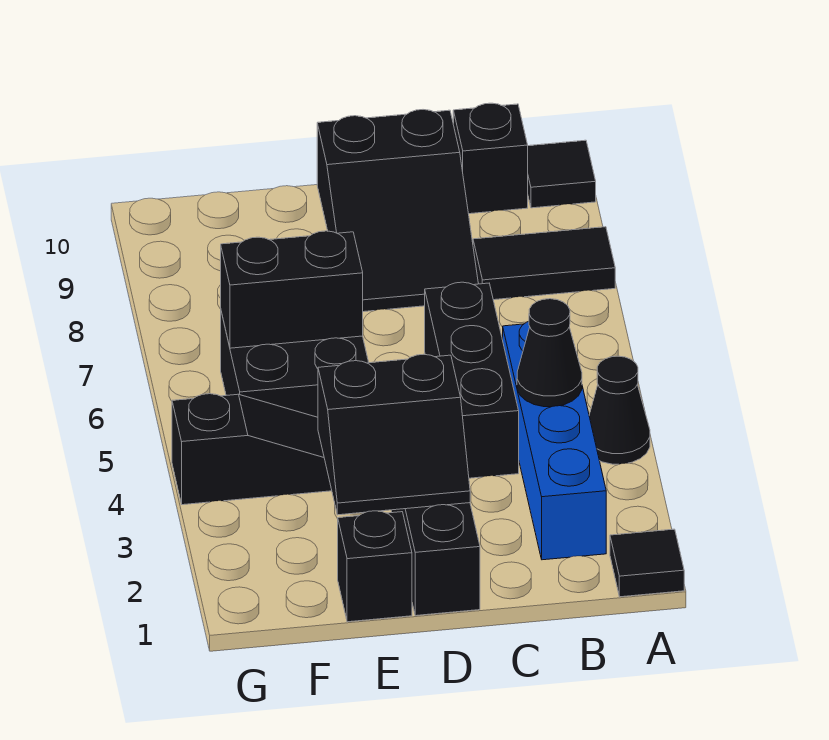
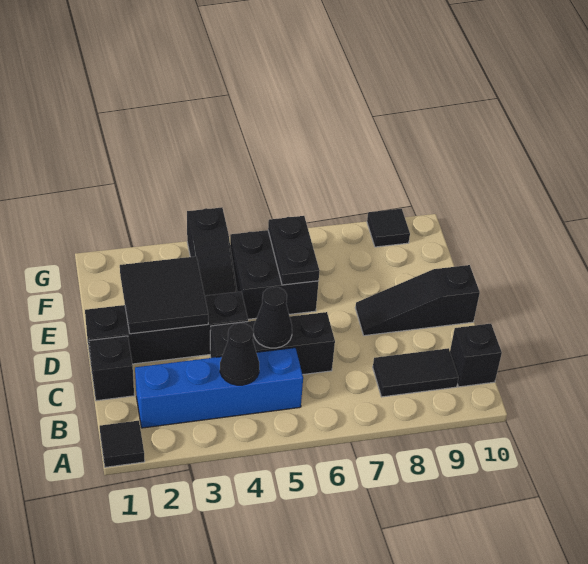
black cone A4 level 1 -> black cone C5 level 2
black tile A8:B8 level 1 -> black tile B8:B9 level 1
black tile A10 level 1 -> black tile G9 level 1
black slope C8:D10 level 1 top 10 -> black slope D8:D10 level 1 top 10
black slope D2:E3 level 2 top 3 -> black tile D2:E3 level 2
black brick E1 level 1 -> black brick C1 level 1
black brick E6:F6 level 2 -> black plate E6:F6 level 2

